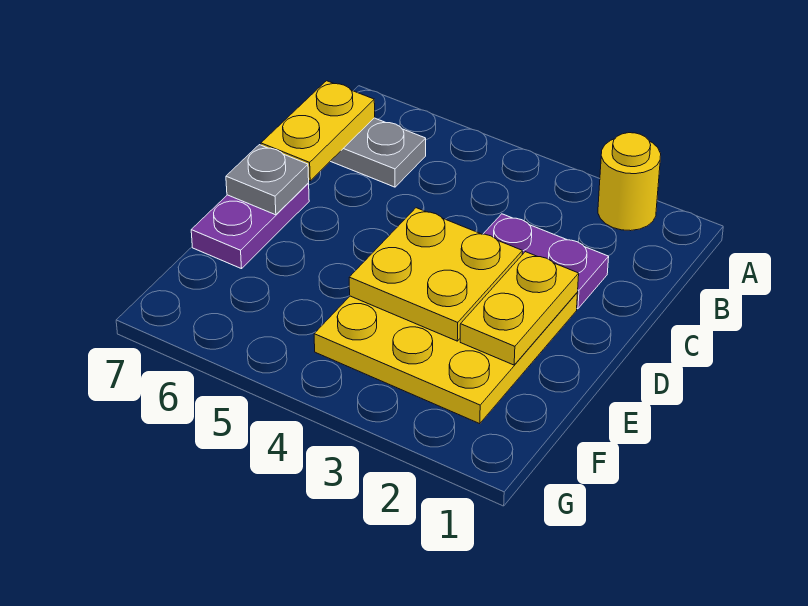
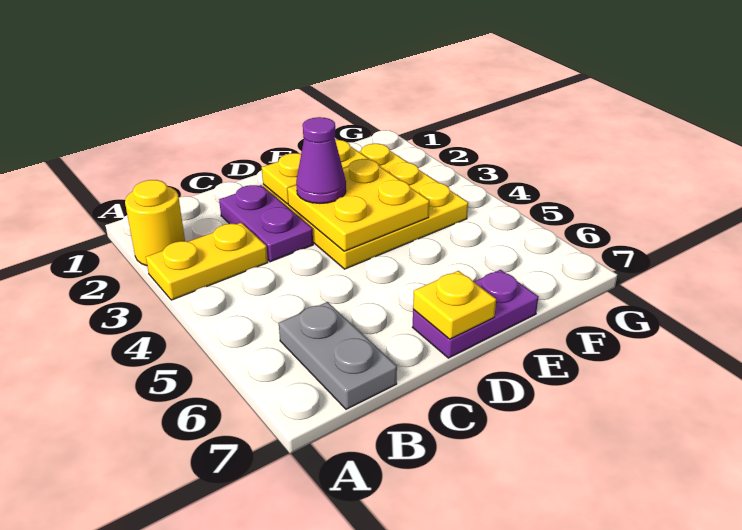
yellow plate B7:C7 level 2 -> yellow plate A3:B3 level 1
none -> purple cone D3 level 3
grey plate D7 level 2 -> yellow plate D7 level 2

